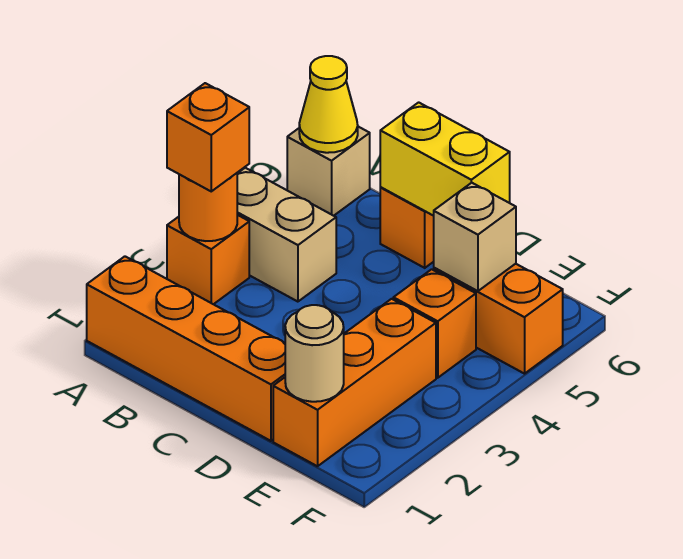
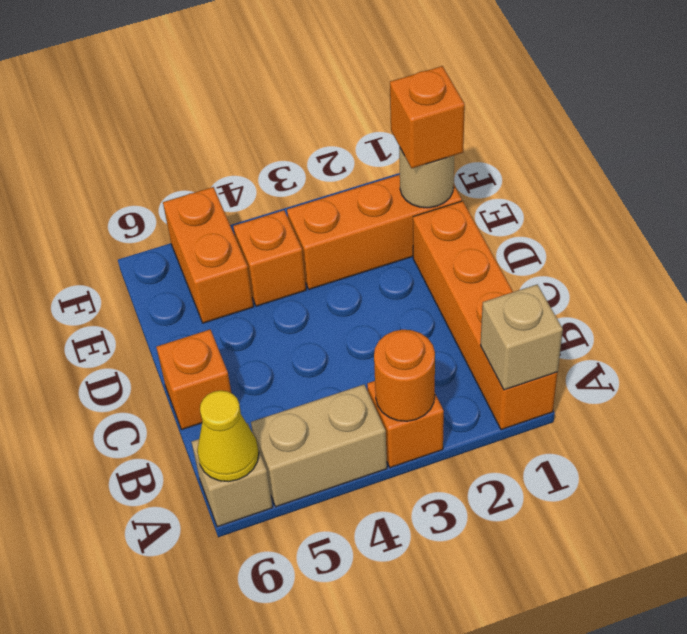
orange brick A3 level 3 -> orange brick E1 level 3
tan brick A4:B4 level 1 -> tan brick A4:A5 level 1
yellow brick C6:D6 level 2 -> none
tan brick E5 level 2 -> tan brick A1 level 2

